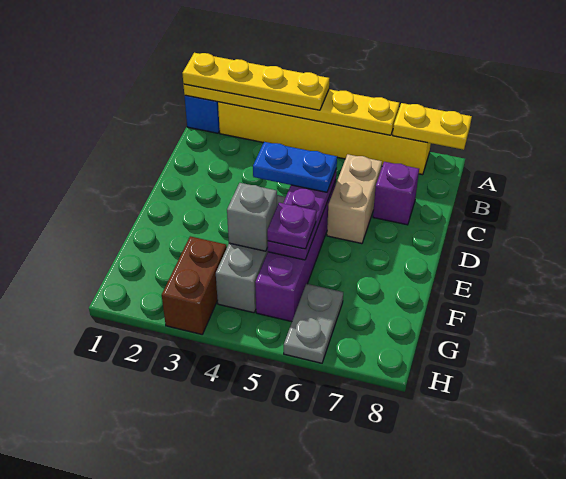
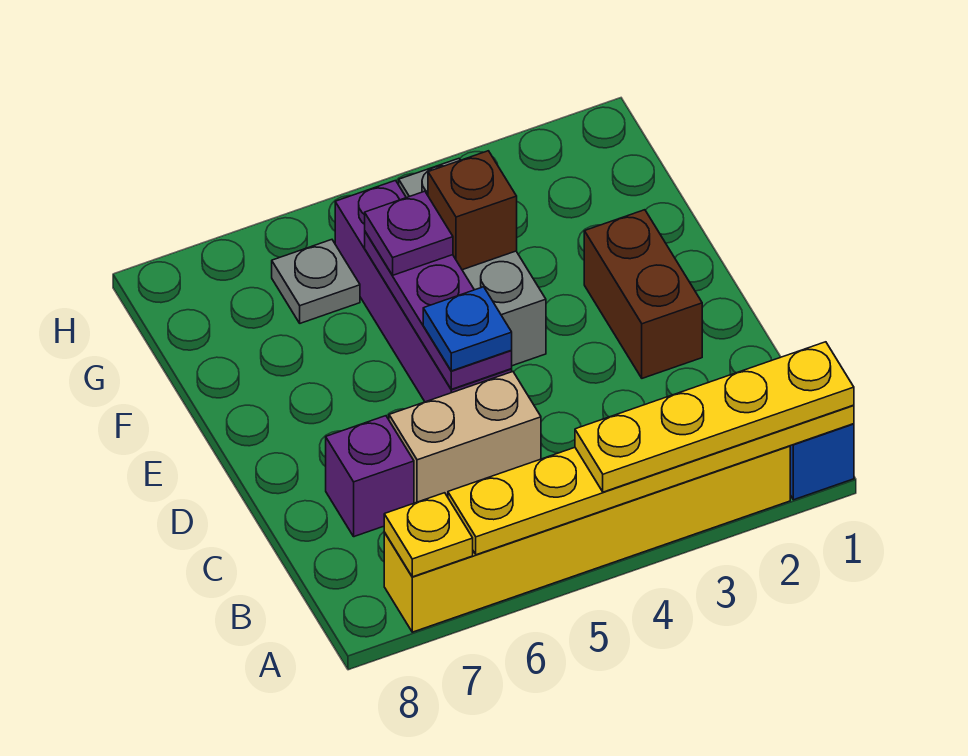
yellow plate A7:A8 level 2 -> yellow plate A7 level 2
tan brick C6:D6 level 1 -> tan brick C5:C6 level 1
blue plate D4:D5 level 3 -> blue plate D5 level 3
grey brick F4 level 2 -> brown brick F4 level 2
brown brick G3:H3 level 1 -> brown brick D2:E2 level 1
grey plate G6:H6 level 1 -> grey plate G6 level 1

